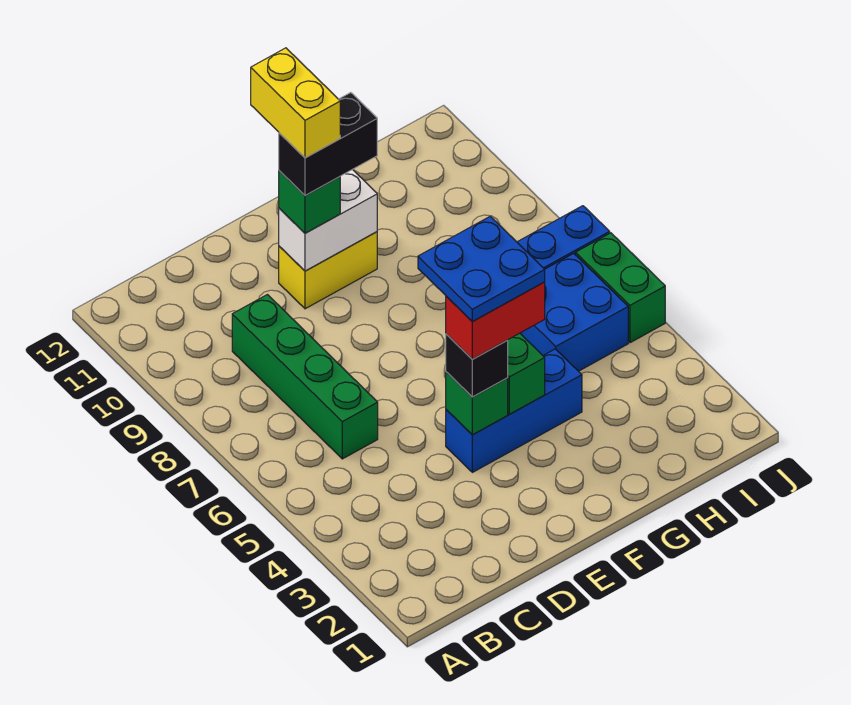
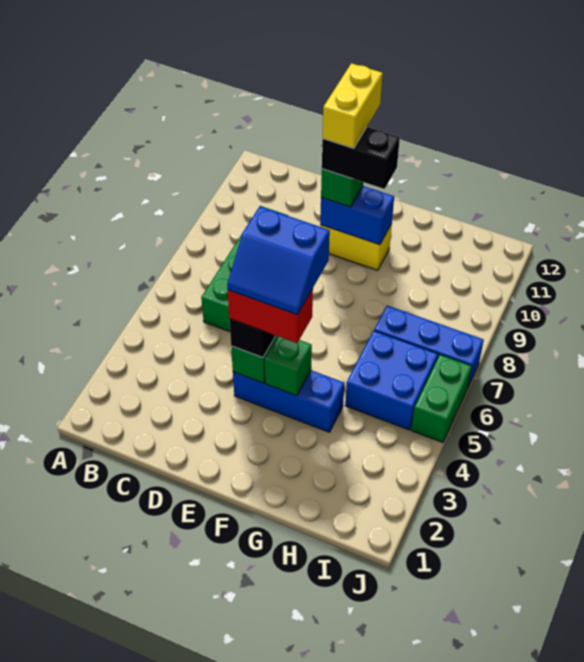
blue plate E4:F5 level 5 -> blue slope E4:F5 level 5 top 5
white brick E10:F10 level 2 -> blue brick E10:F10 level 2

